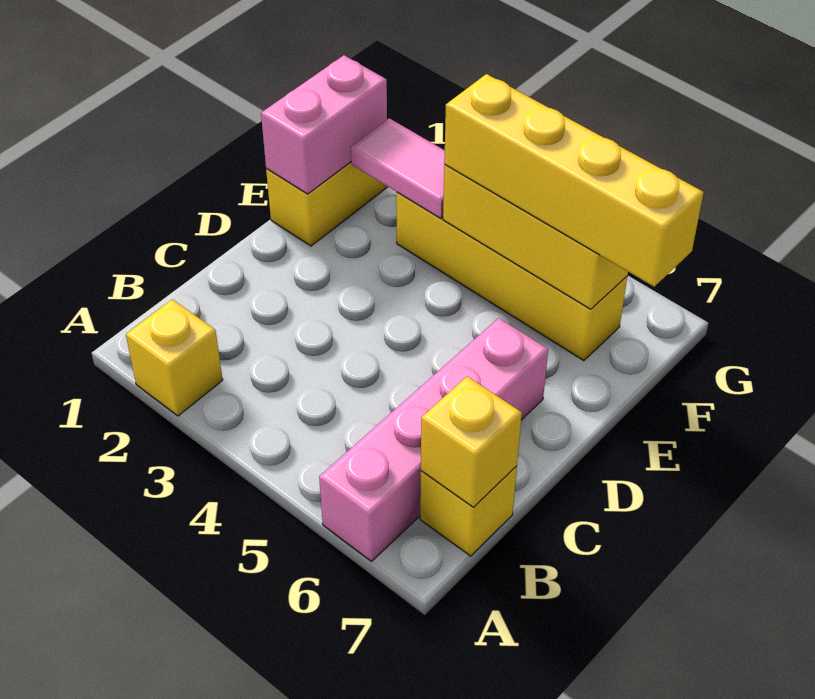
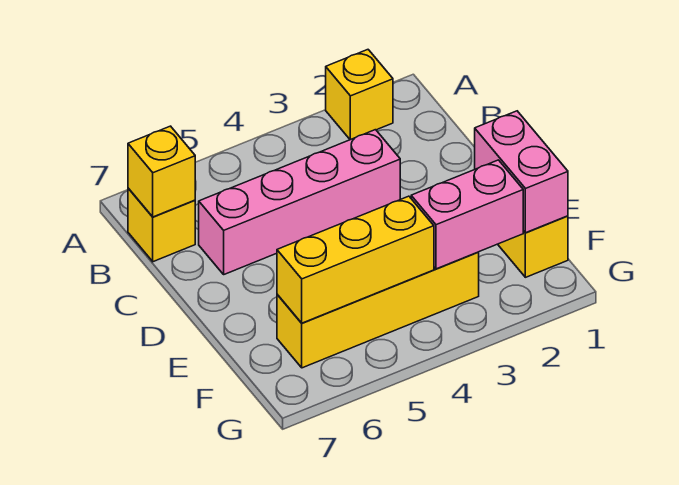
pink brick A6:D6 level 1 -> pink brick C3:C6 level 1
pink tile F2:F3 level 2 -> pink brick F2:F3 level 2
yellow brick F4:F7 level 3 -> none

